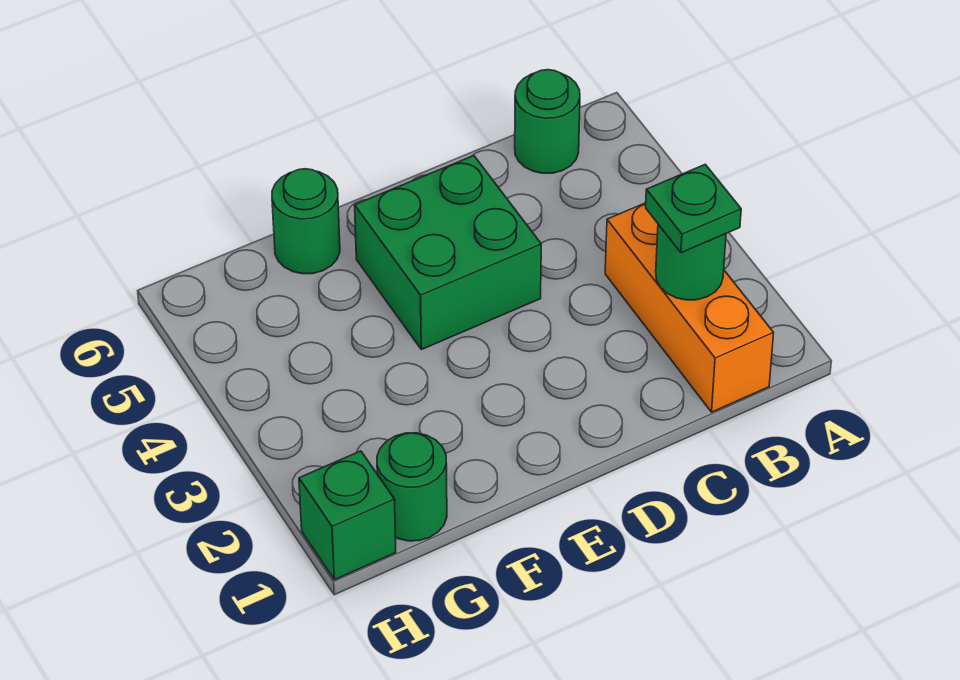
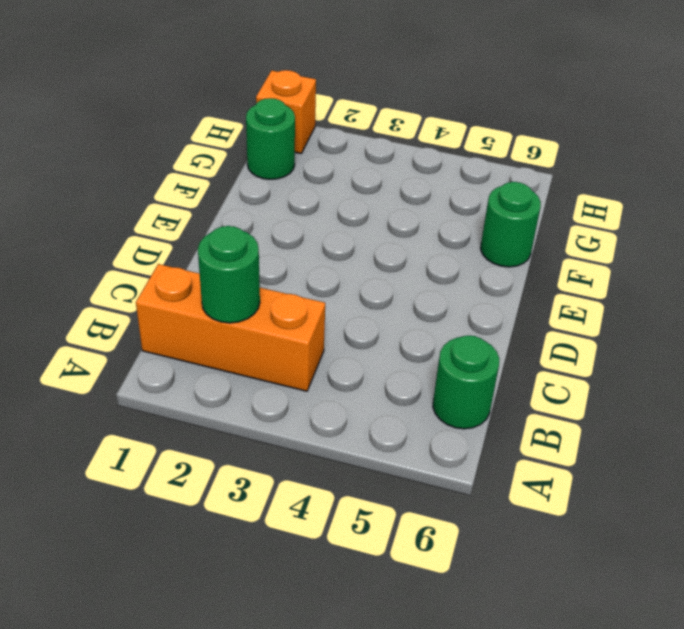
green plate B2 level 3 -> none
green brick D4:E5 level 1 -> none
green brick H1 level 1 -> orange brick H1 level 1

